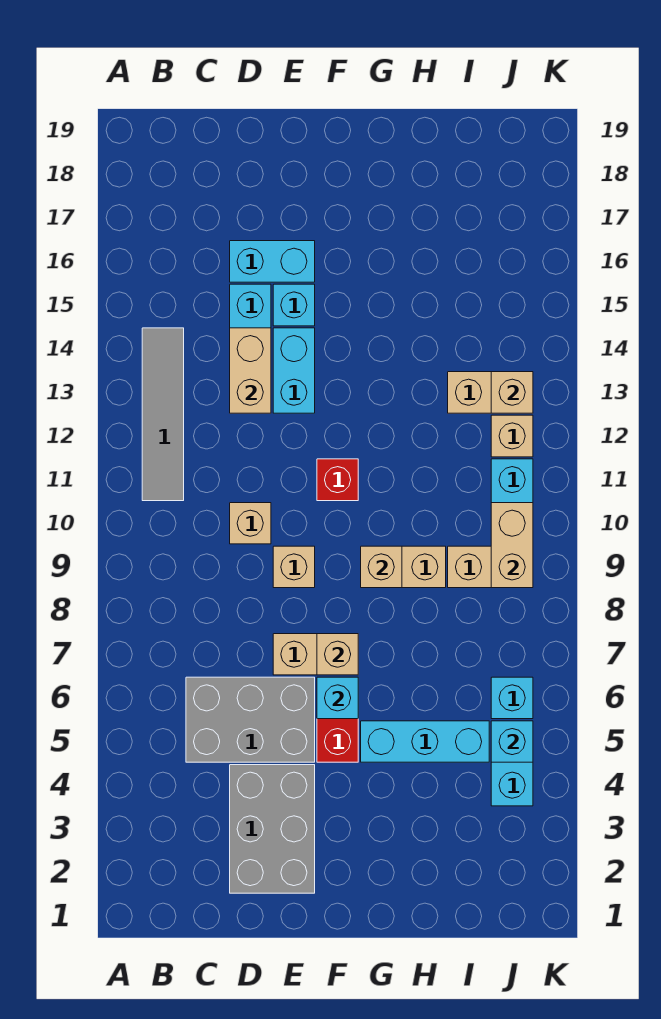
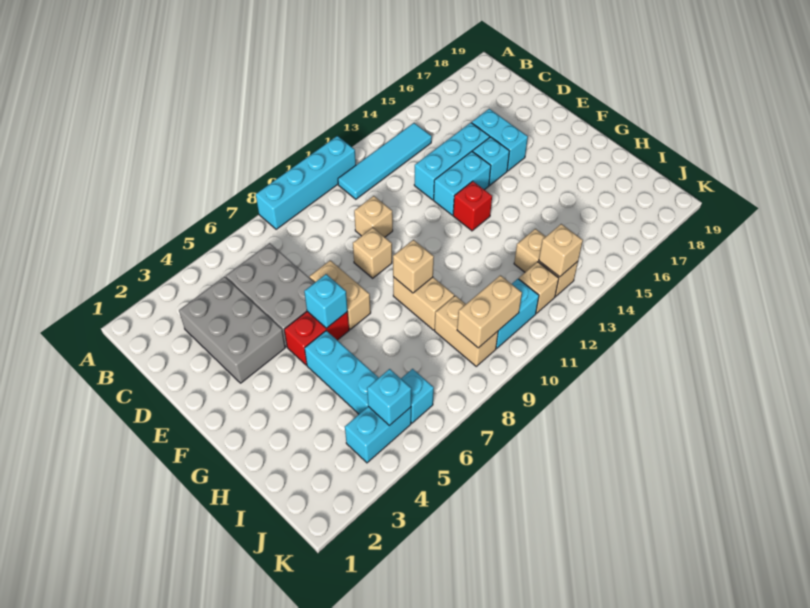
none -> cyan brick A8:A11 level 1
grey tile B11:B14 level 1 -> cyan tile B11:B14 level 1
grey brick D2:E4 level 1 -> grey brick C3:E4 level 1
tan brick D13:D14 level 2 -> none
tan brick F7 level 2 -> none
red brick F11 level 1 -> red brick F13 level 1

